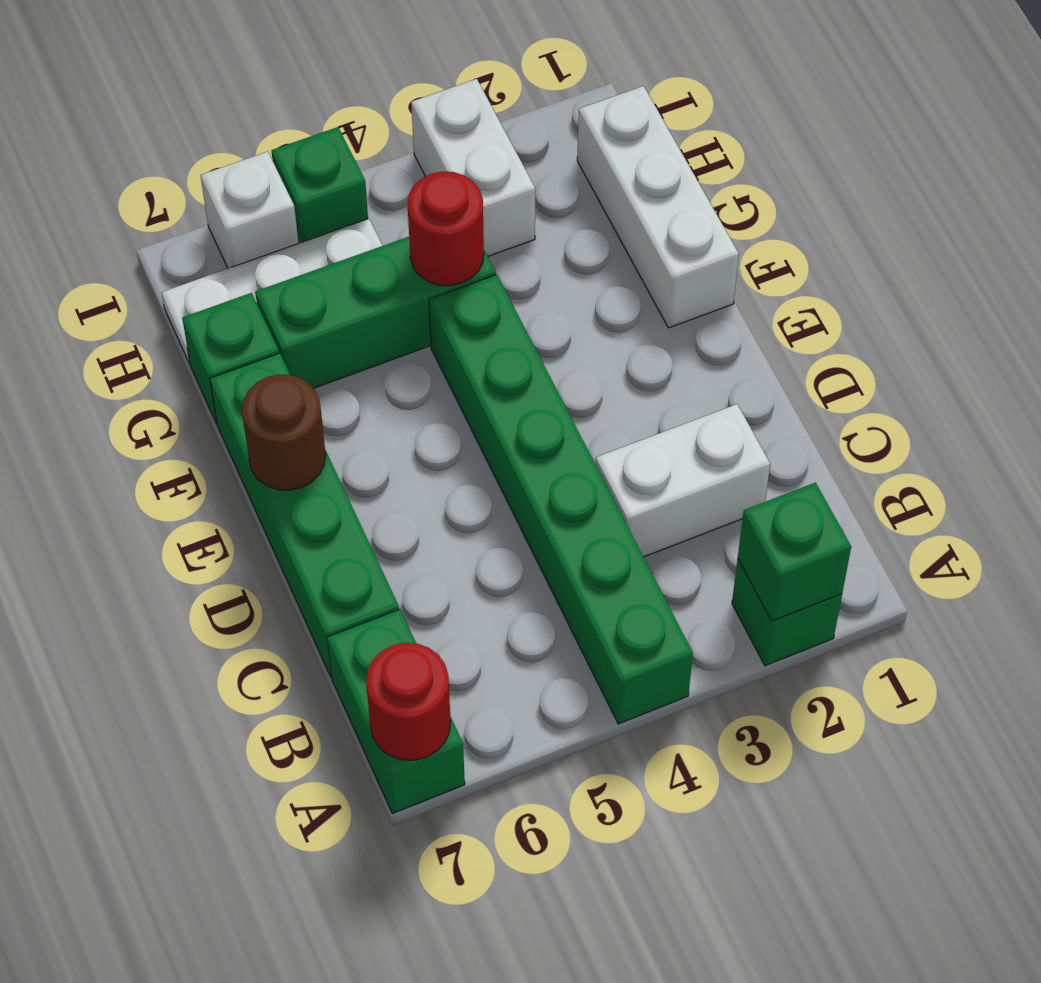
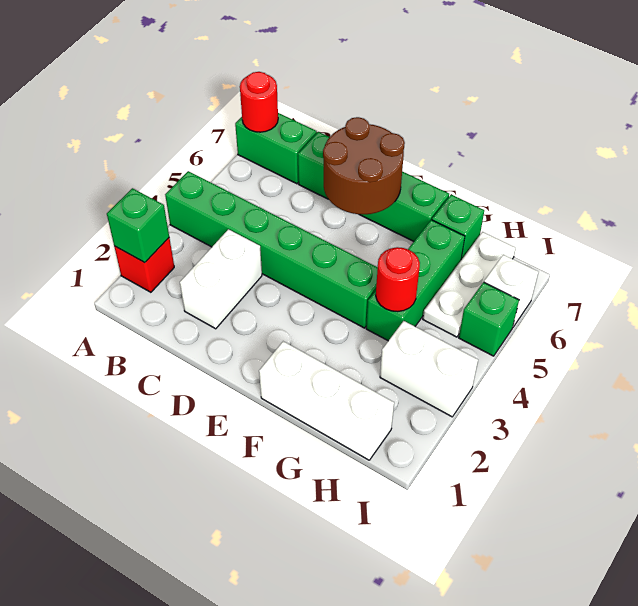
green brick A2 level 1 -> red brick A2 level 1
brown round brick E7 level 2 -> brown round brick D6:E7 level 2

